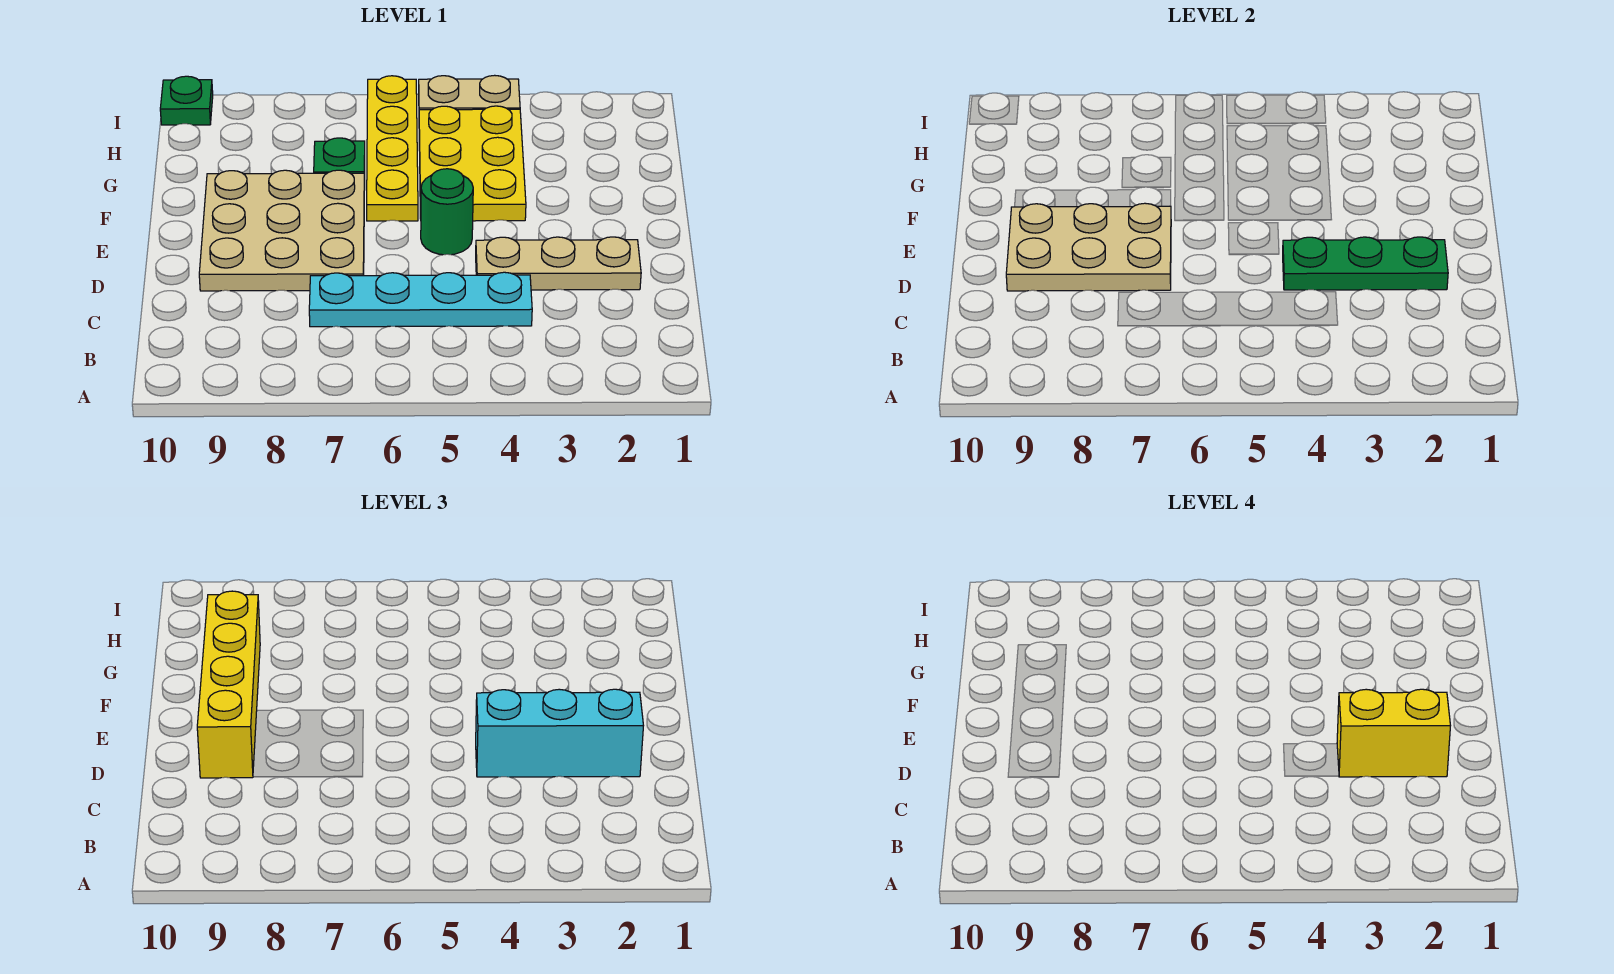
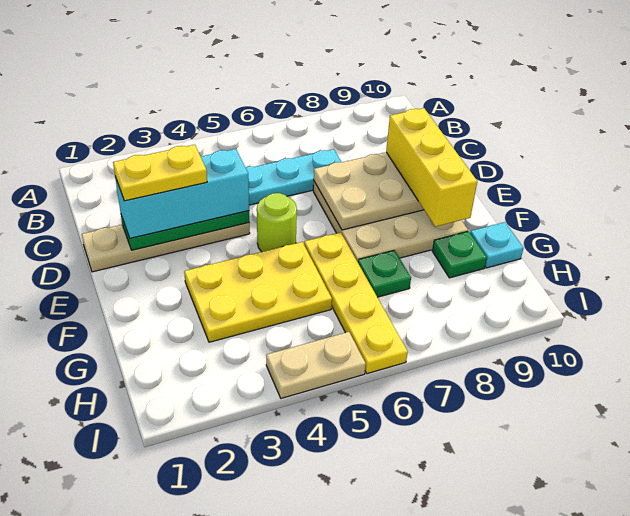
tan plate D2:D4 level 1 -> tan plate D1:D4 level 1
yellow brick D2:D3 level 4 -> yellow plate D2:D3 level 4
yellow brick D9:G9 level 3 -> yellow brick D9:F9 level 3
green round brick E5 level 1 -> lime round brick E5 level 1
yellow plate F4:H5 level 1 -> yellow plate F3:G5 level 1
none -> cyan plate G10 level 1
green plate I10 level 1 -> green plate G9 level 1

